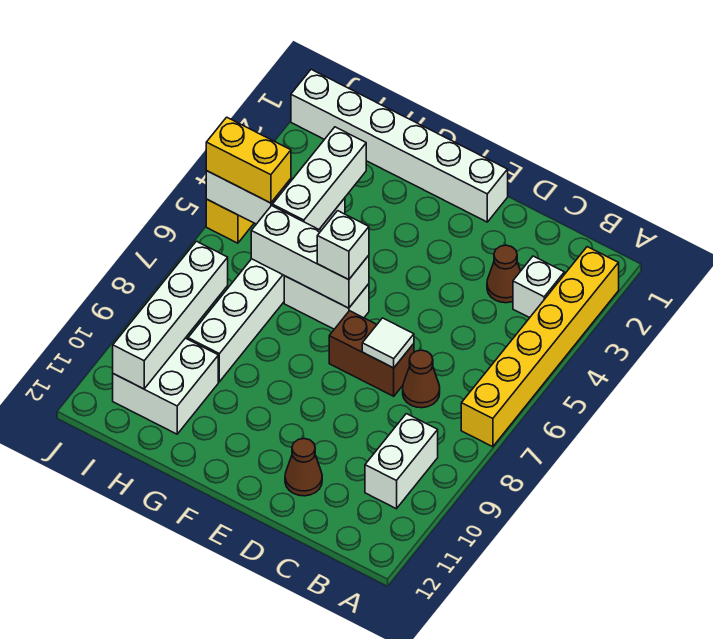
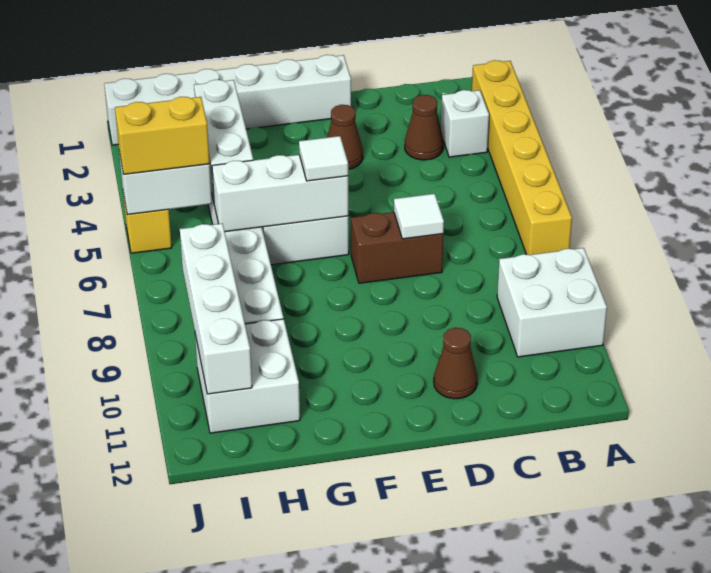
white brick B9:B10 level 1 -> white brick A9:B10 level 1
brown cone C7 level 1 -> brown cone E3 level 1
white brick F6 level 3 -> white tile F6 level 3

